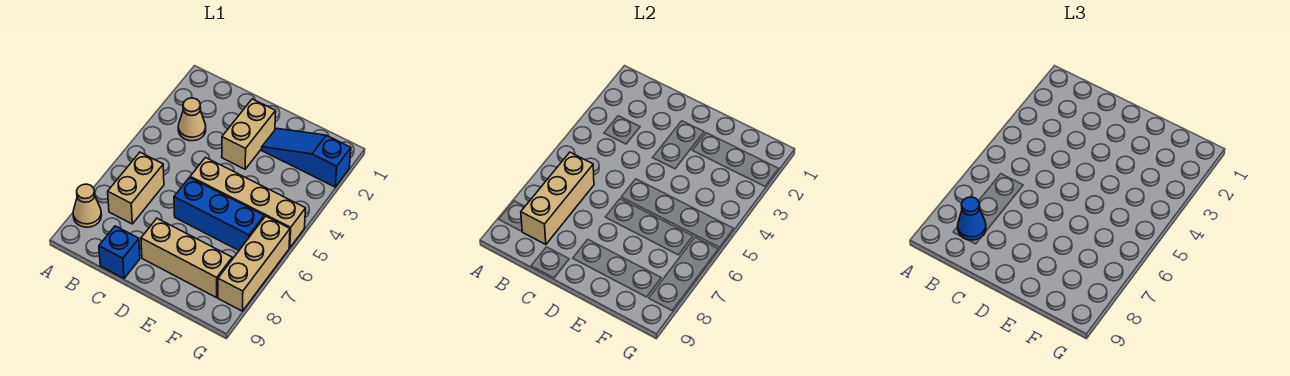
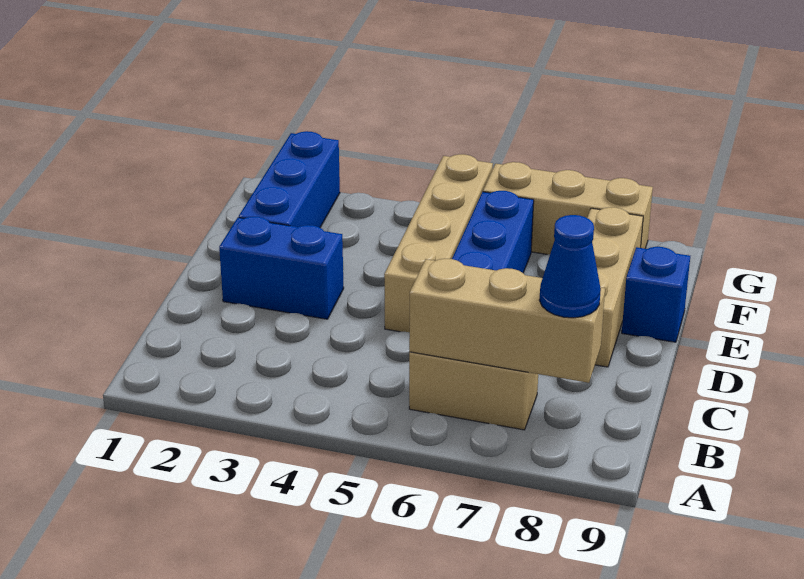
tan cone A8 level 1 -> none
tan cone B3 level 1 -> none
blue brick C9 level 1 -> blue brick E9 level 1
tan brick D2:D3 level 1 -> blue brick D2:D3 level 1
blue slope E2:G2 level 1 top G -> blue brick E2:G2 level 1

